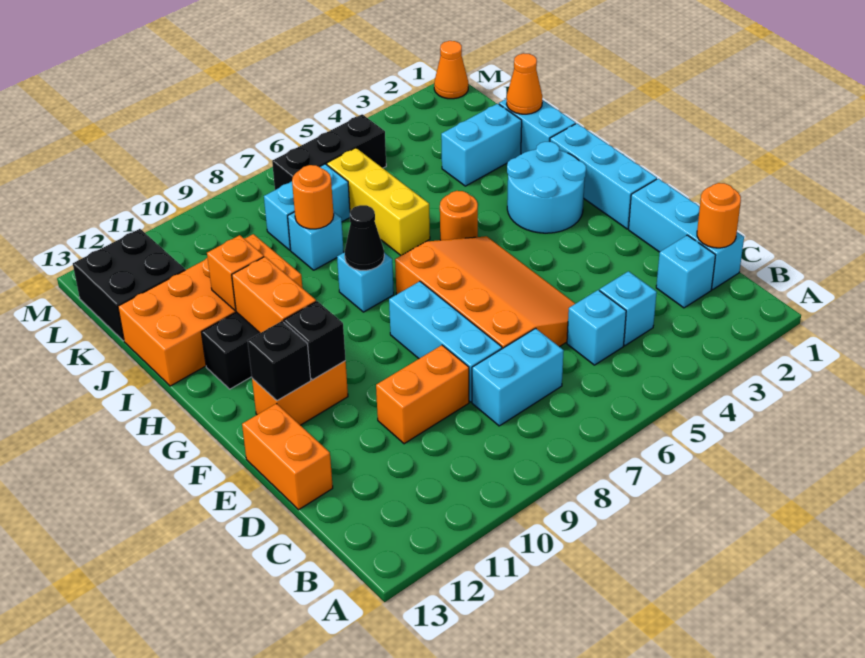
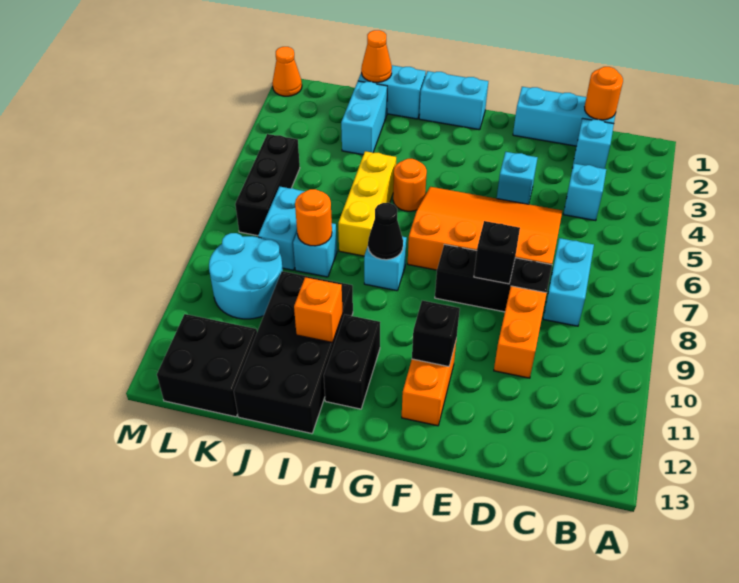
cyan brick C5 level 1 -> cyan brick E4 level 1
cyan brick D8:F8 level 1 -> black brick D8:F8 level 1
orange brick D13:E13 level 1 -> none
cyan brick F1:H1 level 1 -> cyan brick G1:H1 level 1
black brick F12 level 2 -> black brick E8 level 2
cyan round brick G2:H3 level 1 -> cyan round brick K9:L10 level 1
orange brick G11:H11 level 2 -> none
yellow brick I6:K6 level 1 -> yellow brick I5:I7 level 1
orange brick I10:J13 level 1 -> black brick I10:J13 level 1

